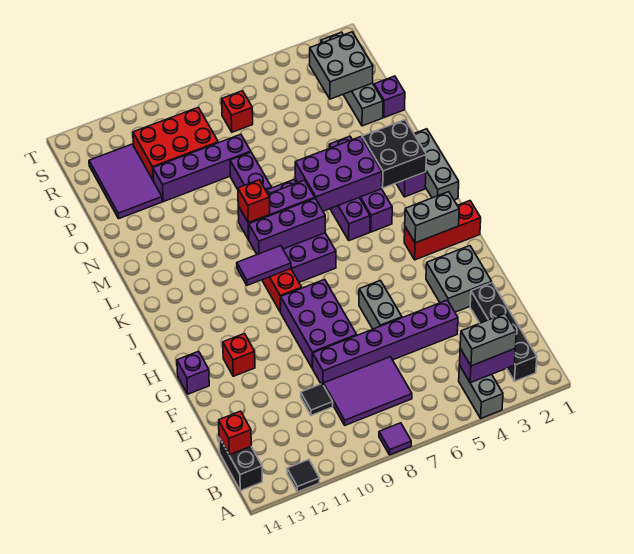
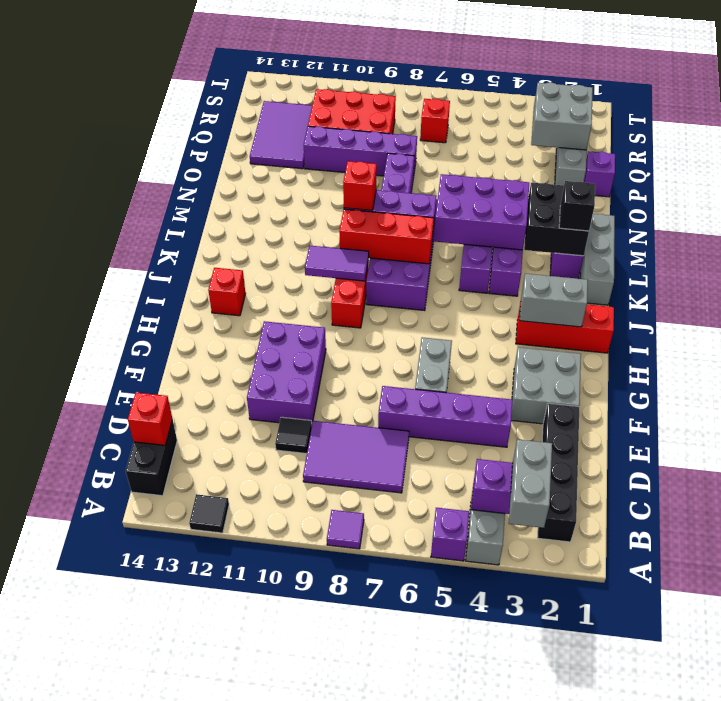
grey brick B3:B4 level 3 -> grey brick A3:B3 level 3
purple brick E4:E9 level 1 -> purple brick E4:E7 level 1
purple brick F8:H9 level 1 -> purple brick E10:G11 level 1
red brick G12 level 1 -> red brick I13 level 1
purple brick G14 level 1 -> purple brick A5 level 1
purple brick K7:K9 level 2 -> red brick K7:K9 level 2
none -> black brick L2 level 3

